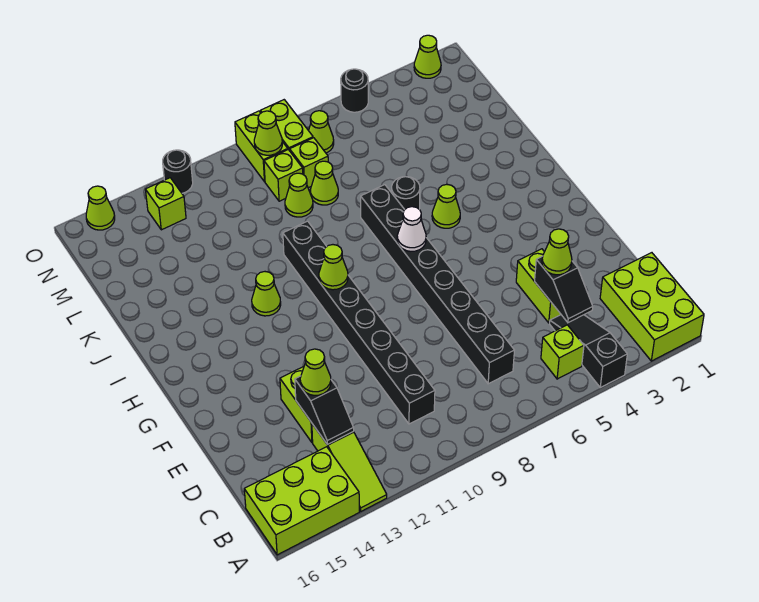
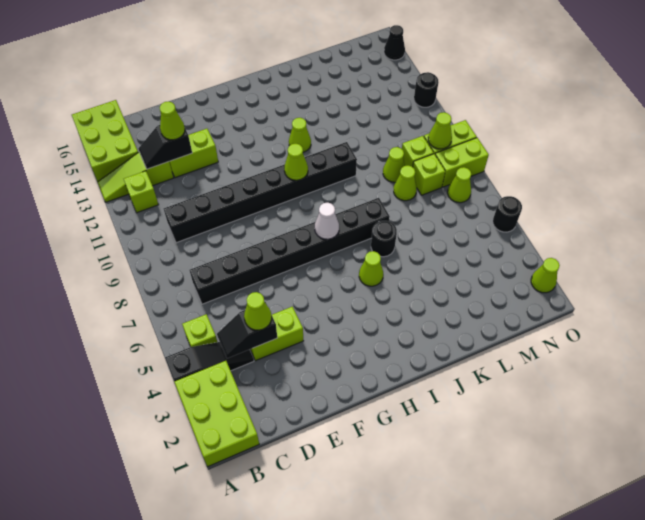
lime brick A1:C2 level 1 -> lime brick A1:B3 level 1
lime brick N13 level 1 -> lime brick B12 level 1
lime cone O15 level 1 -> black cone O15 level 1

